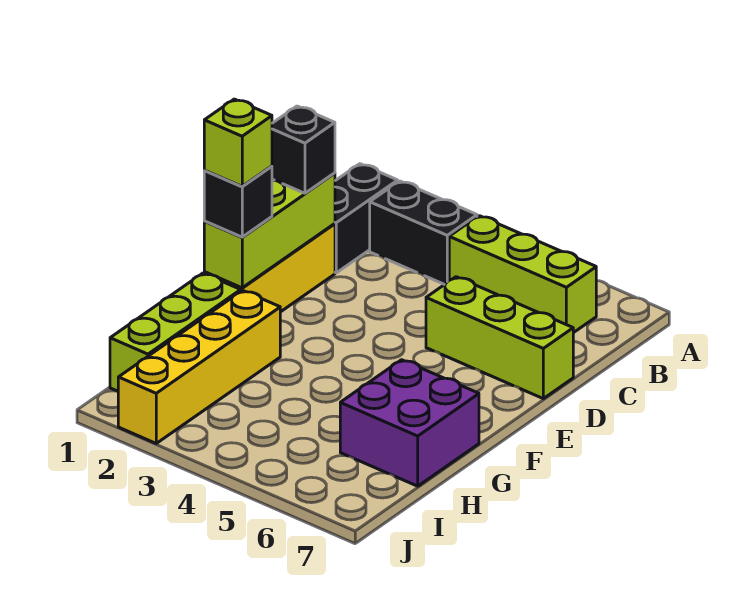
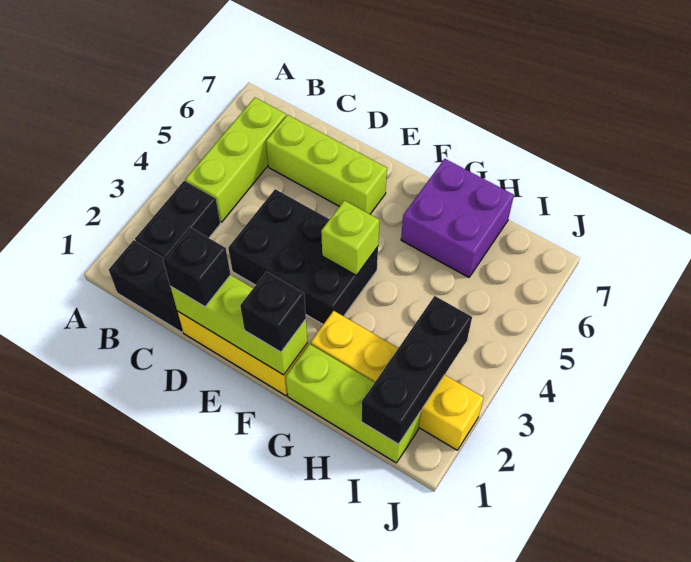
none -> black brick D3:F4 level 1
lime brick D5:D7 level 1 -> lime brick C6:E6 level 1
lime brick F1 level 4 -> lime brick F4 level 2
none -> black brick I1:I3 level 2

